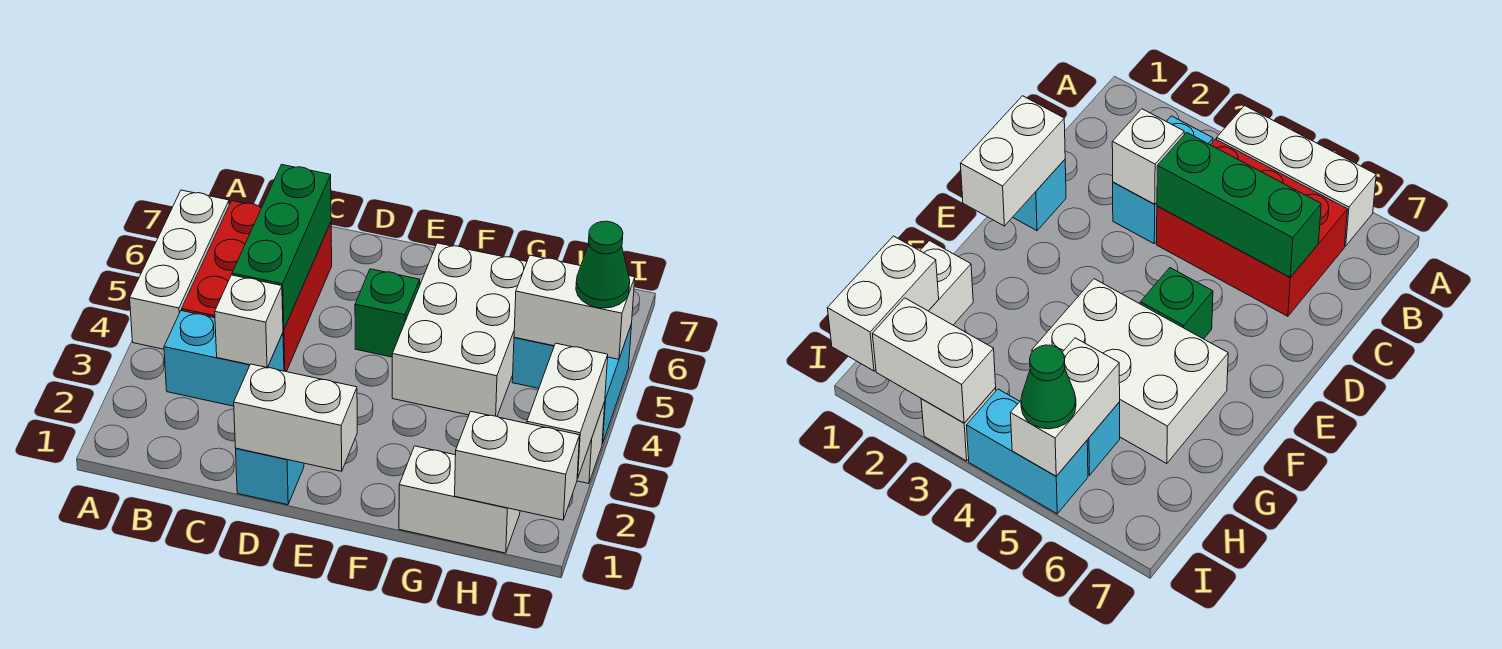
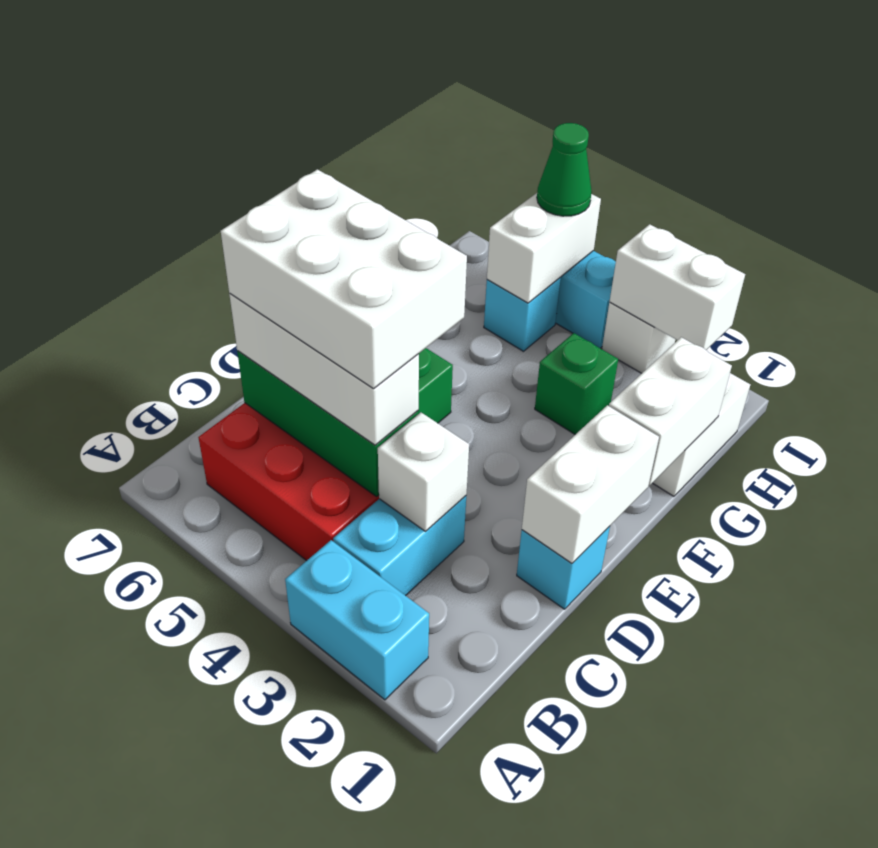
none -> cyan brick A2:A3 level 1
white brick A4:A6 level 1 -> white brick C4:C6 level 3
white brick F4:G6 level 1 -> white brick C4:D6 level 4
none -> green brick G3 level 1
white brick H1:I1 level 2 -> white brick F1:G1 level 2

